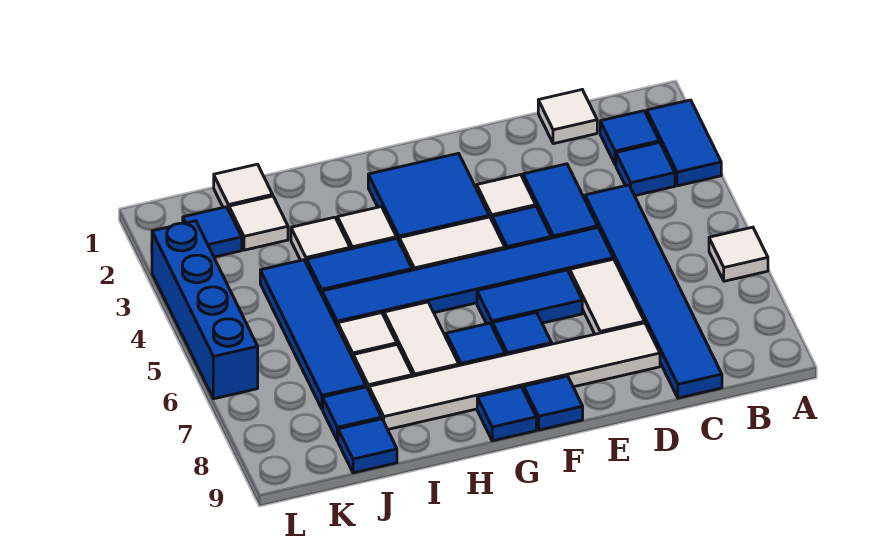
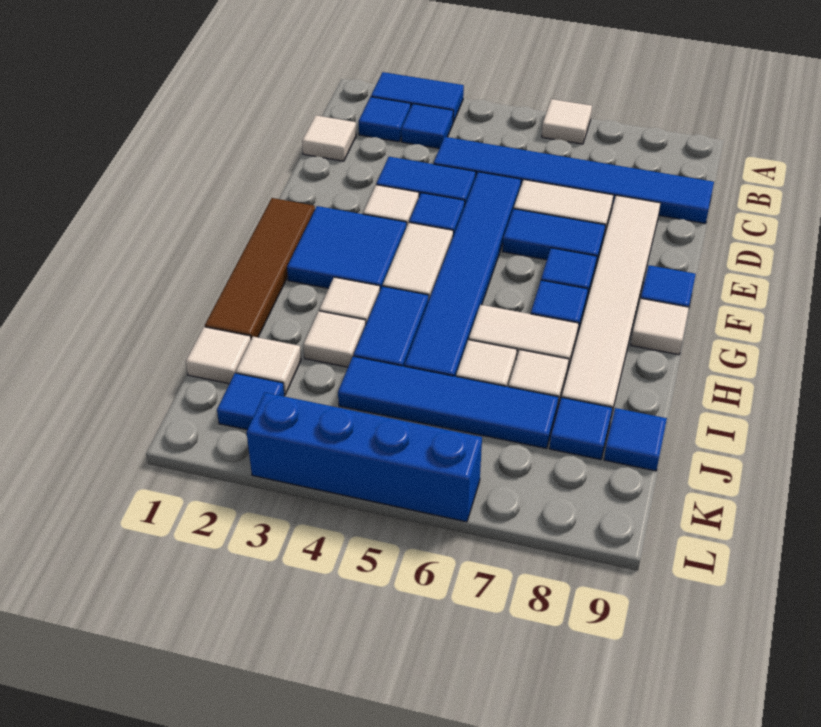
blue tile E6:F6 level 1 -> blue tile E6:E7 level 1
none -> brown tile F1:I1 level 1
blue tile G9 level 1 -> white tile G9 level 1

